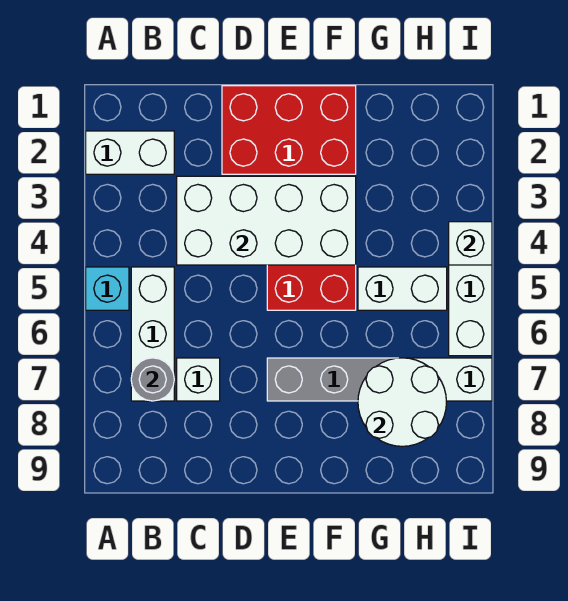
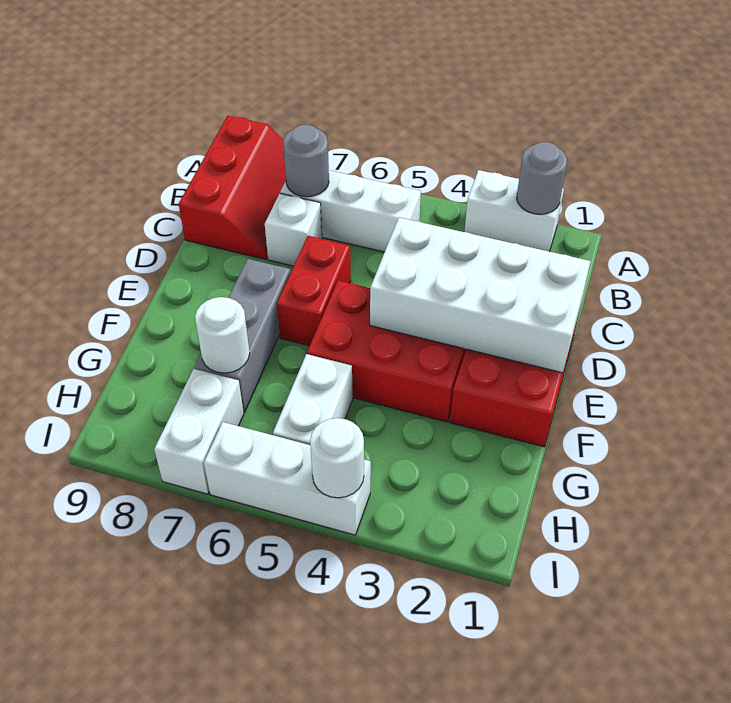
white brick A2:B2 level 1 -> white brick A2:A3 level 1
none -> grey round brick A2 level 2
cyan brick A5 level 1 -> none
none -> red slope A8:C9 level 1 top 9
white brick C3:F4 level 2 -> white brick D1:E4 level 2
none -> red brick D6:E6 level 1
white round brick G7:H8 level 2 -> white round brick G7 level 2
white brick I4 level 2 -> white round brick I4 level 2

